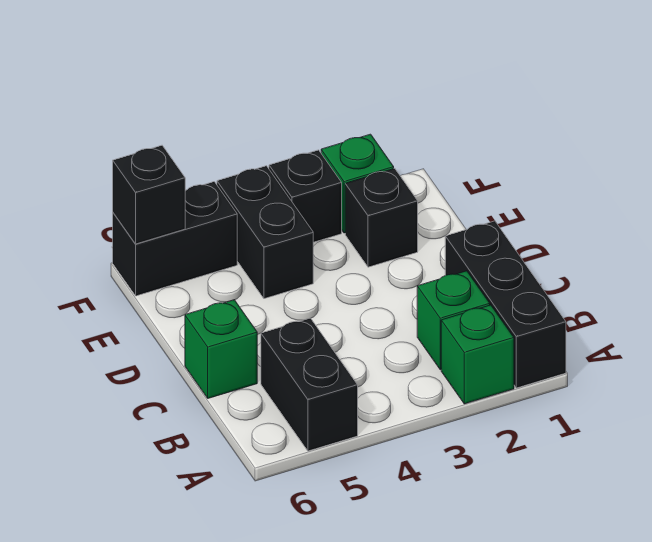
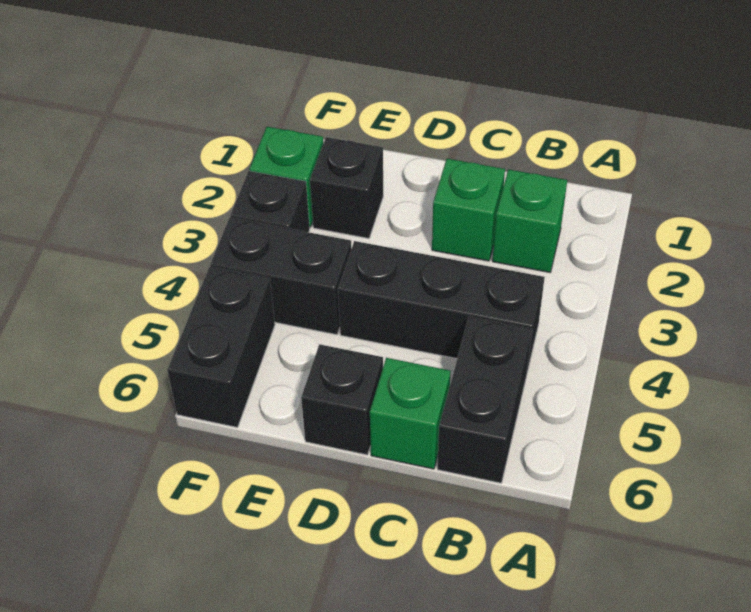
black brick A1:C1 level 1 -> black brick B4:D4 level 1
green brick A2 level 1 -> green brick C2 level 1
black brick A5:B5 level 1 -> black brick B5:B6 level 1
black brick F6 level 2 -> black brick D6 level 1

